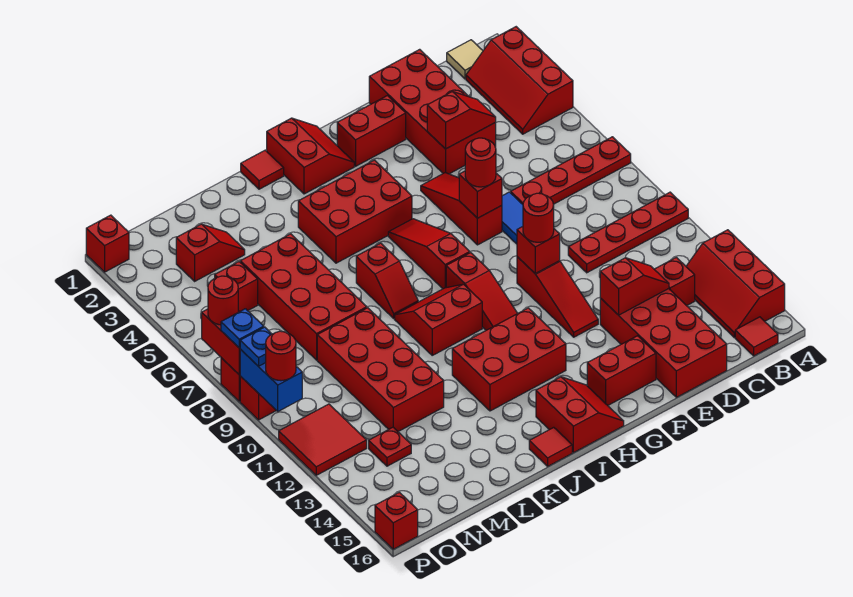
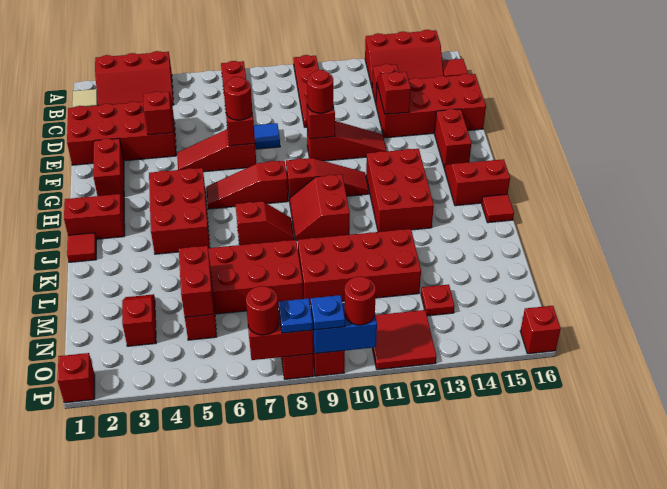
none -> red brick M5:N5 level 2

